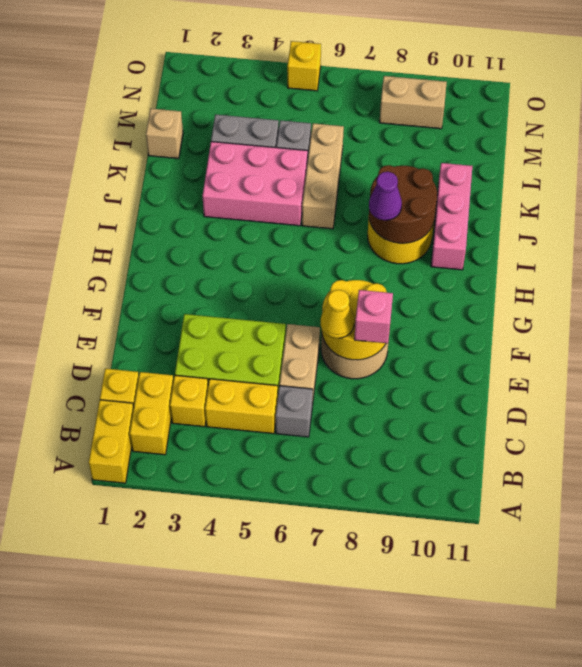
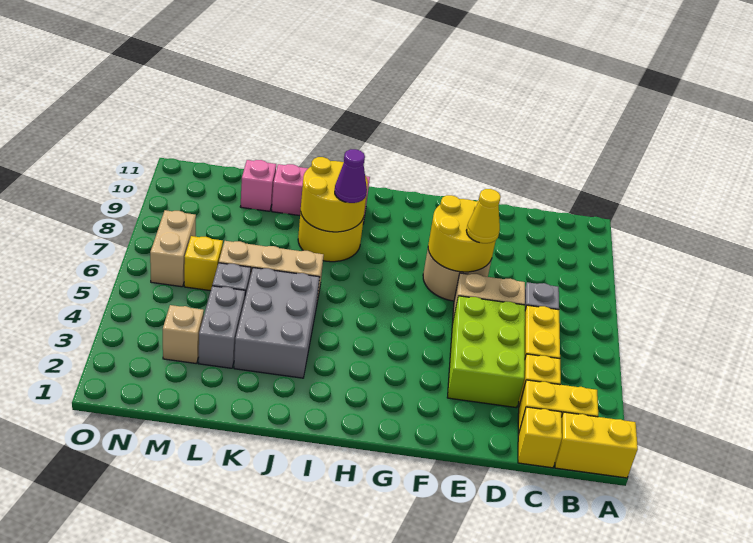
pink brick E8 level 3 -> pink brick L10 level 1
brown round brick I8:J9 level 2 -> yellow round brick I8:J9 level 2
pink brick J3:K5 level 1 -> grey brick J3:K5 level 1
tan brick L1 level 1 -> tan brick M3 level 1
tan brick N8:N9 level 1 -> tan brick N6:N7 level 1
yellow brick O5 level 1 -> yellow brick M6 level 1

